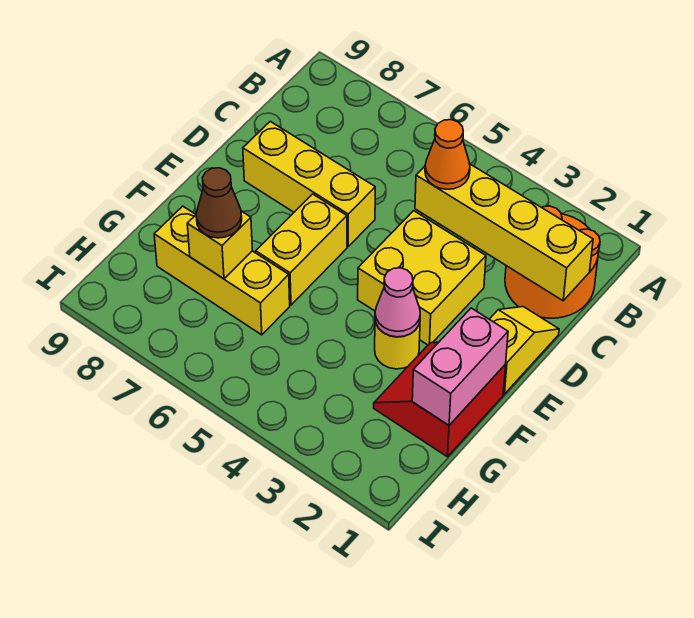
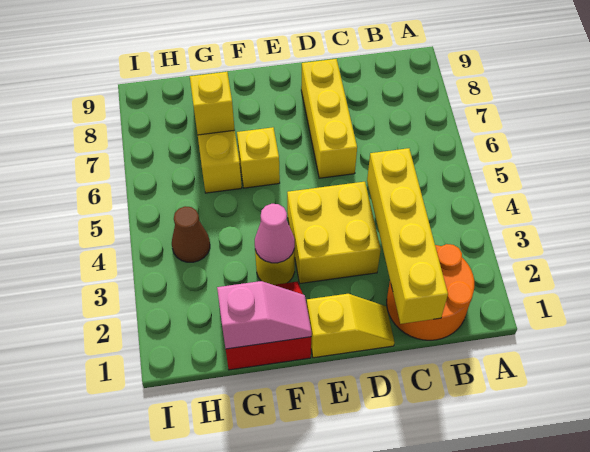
orange cone C4 level 3 -> none
yellow brick E6:F6 level 1 -> yellow brick F6 level 1
pink brick F1:G1 level 2 -> pink slope F1:G1 level 2 top G
brown cone G7 level 3 -> brown cone H4 level 1

